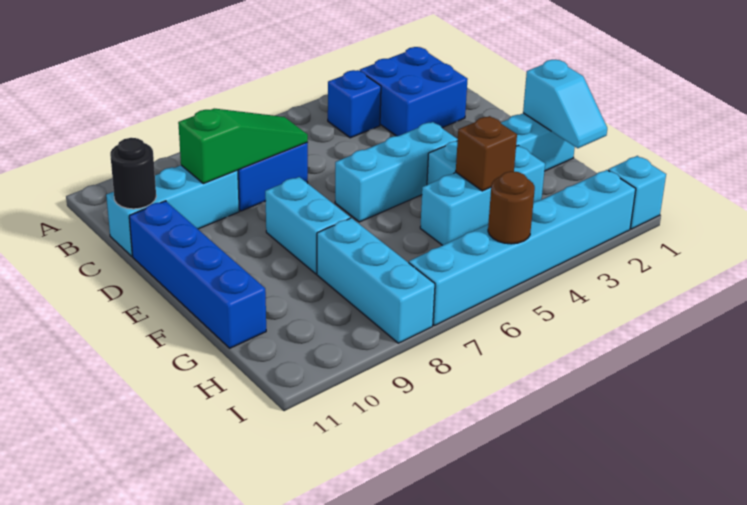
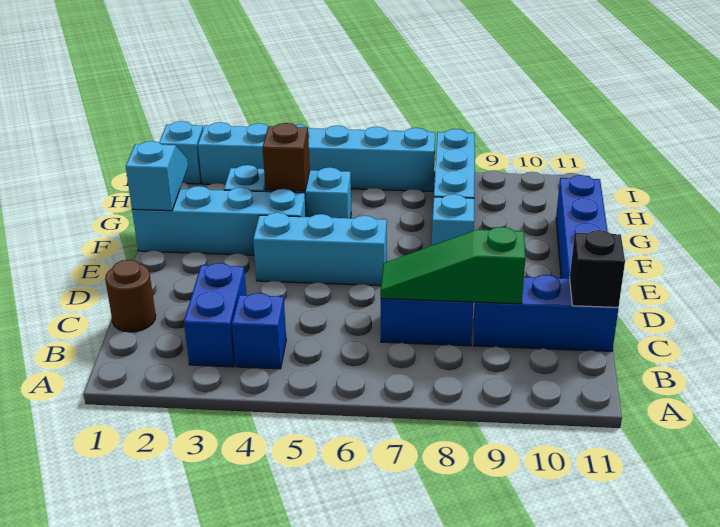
blue brick B2:C3 level 1 -> blue brick B3:C3 level 1
cyan brick C9:C11 level 1 -> blue brick C9:C11 level 1
black round brick C11 level 2 -> black brick C11 level 2
cyan brick E8:F8 level 1 -> cyan brick F8 level 1
brown round brick I5 level 2 -> brown round brick C1 level 1

